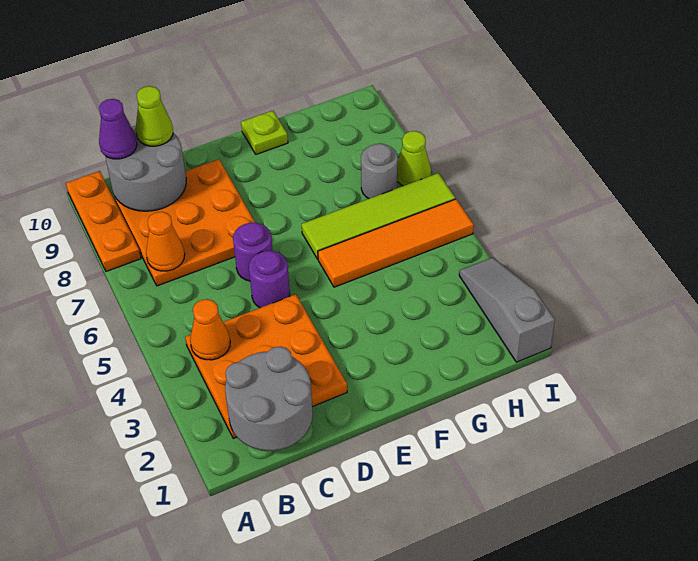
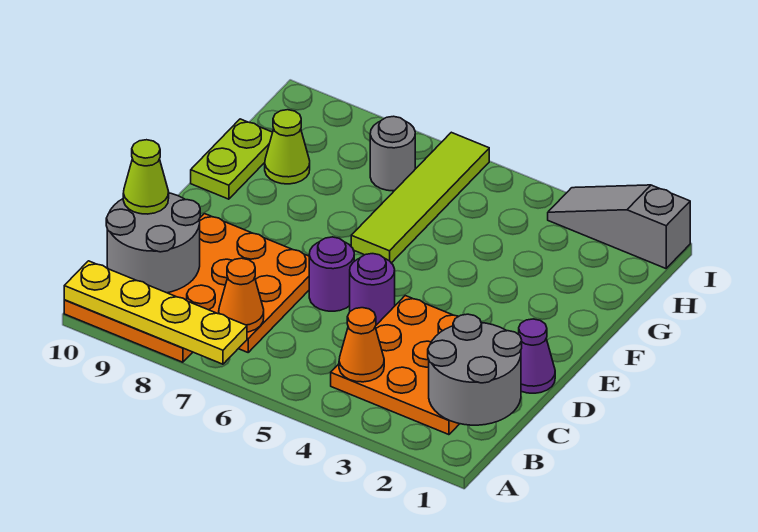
none -> yellow plate A7:A10 level 2
purple cone B10 level 3 -> purple cone D1 level 1
orange tile F5:I5 level 1 -> none
lime plate F10 level 1 -> lime plate F10:G10 level 1
lime cone I7 level 1 -> lime cone G9 level 1

